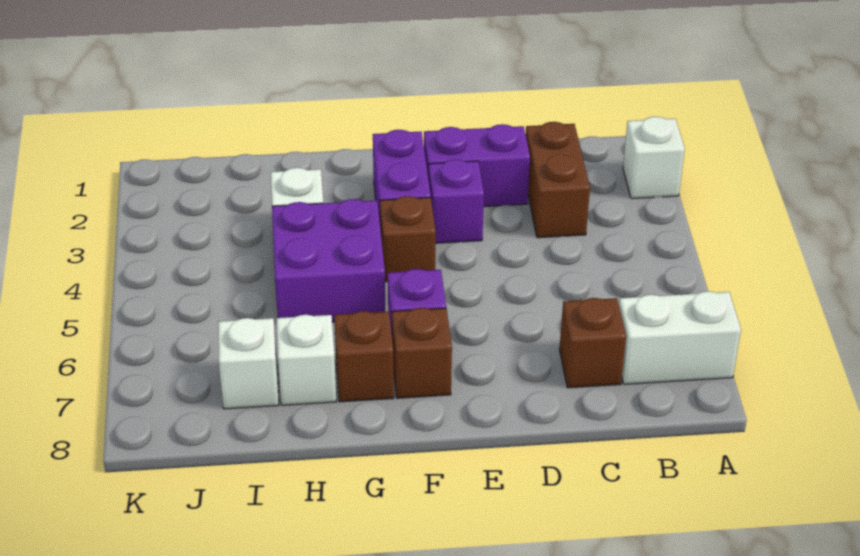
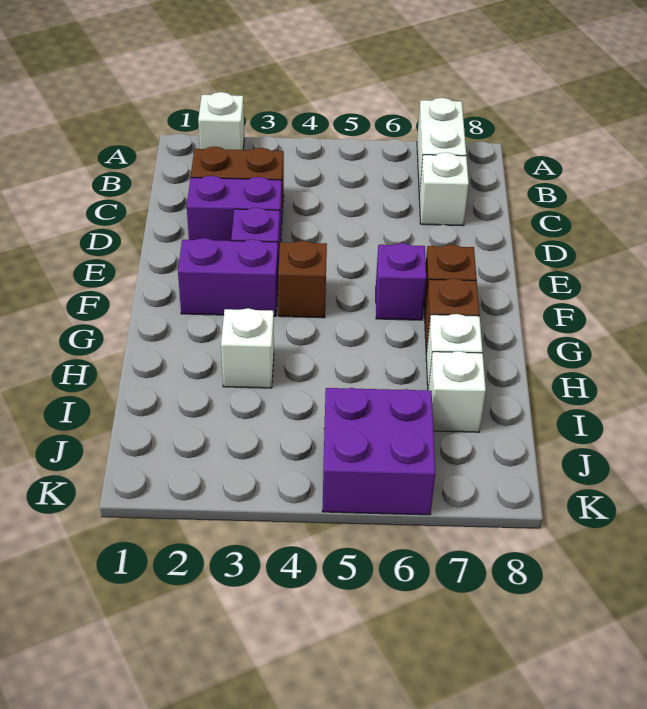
brown brick C7 level 1 -> white brick C7 level 1
purple brick D2:E2 level 1 -> purple brick D2:D3 level 1
purple brick G4:H5 level 1 -> purple brick J5:K6 level 1

